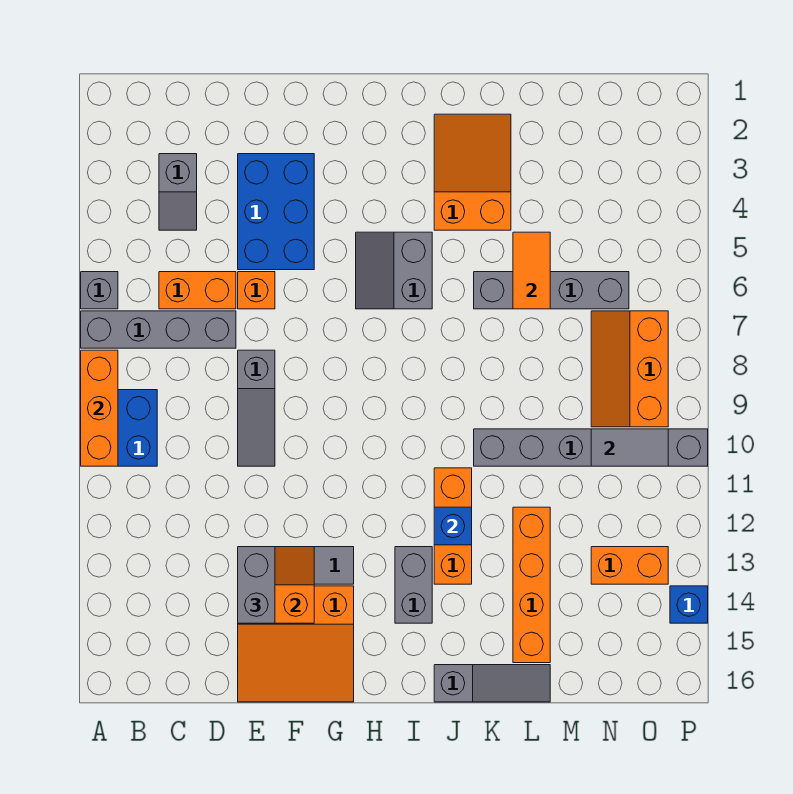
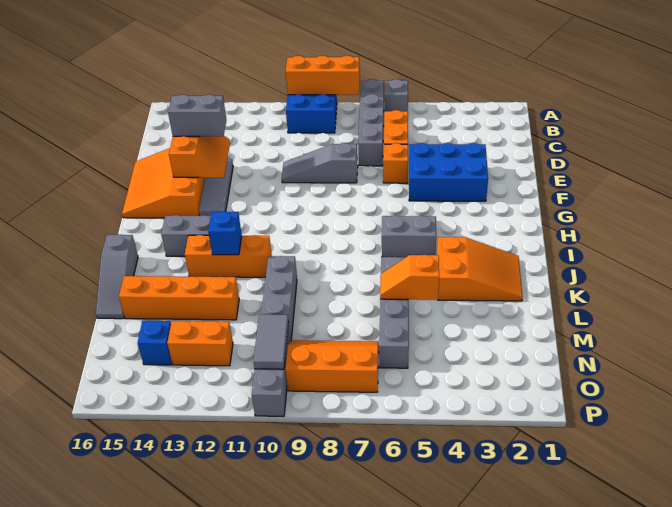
grey slope C3:C4 level 1 top 3 -> none
orange tile L5:L6 level 2 -> orange slope L5:L6 level 2 top 5
orange brick N13:O13 level 1 -> orange brick N12:N13 level 1
blue brick P14 level 1 -> blue brick N14 level 1

